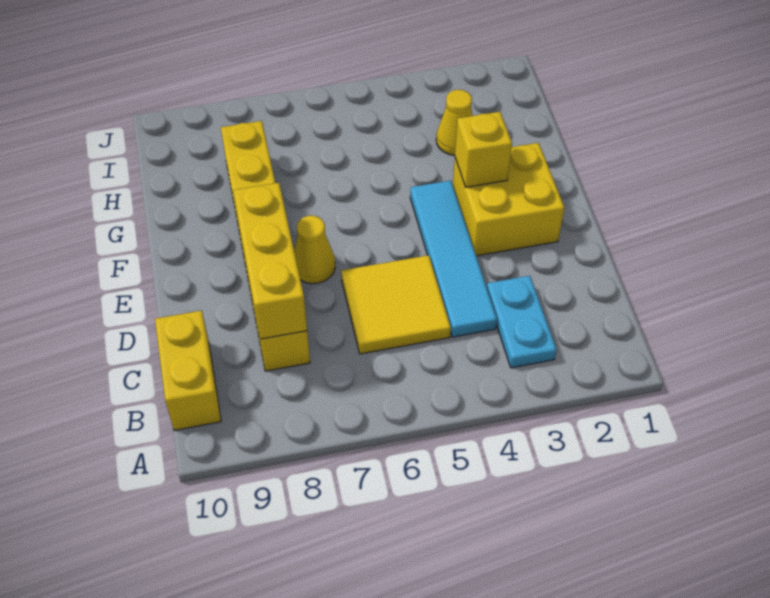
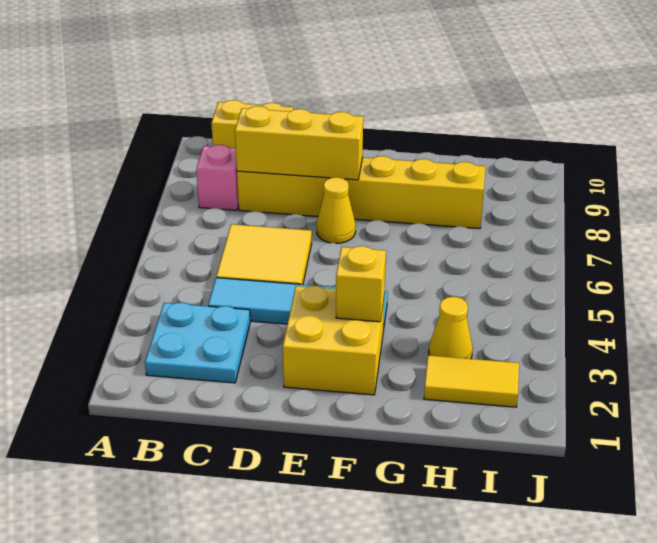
cyan plate B3:C3 level 1 -> cyan plate B2:C3 level 1
none -> pink brick B8 level 1
none -> yellow tile H2:I2 level 1

